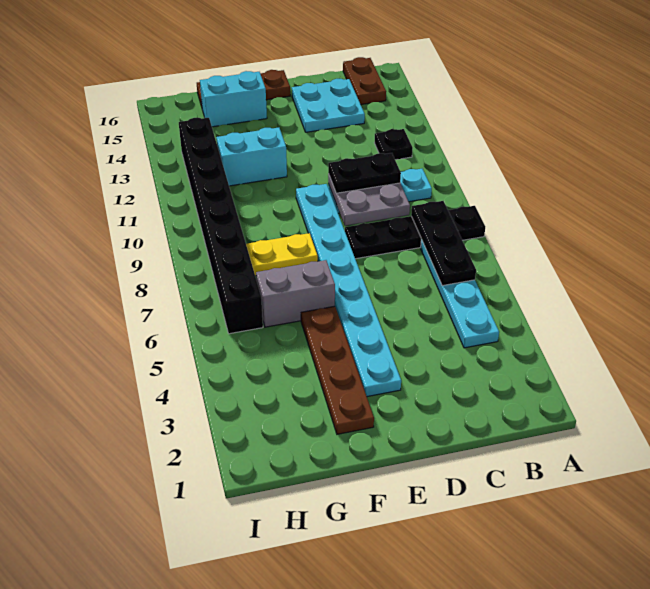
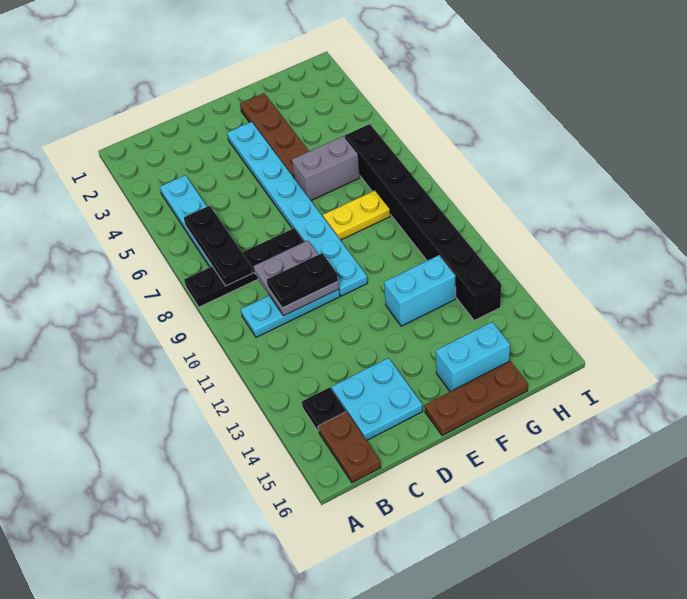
black plate B12 level 1 -> black plate B14 level 1

